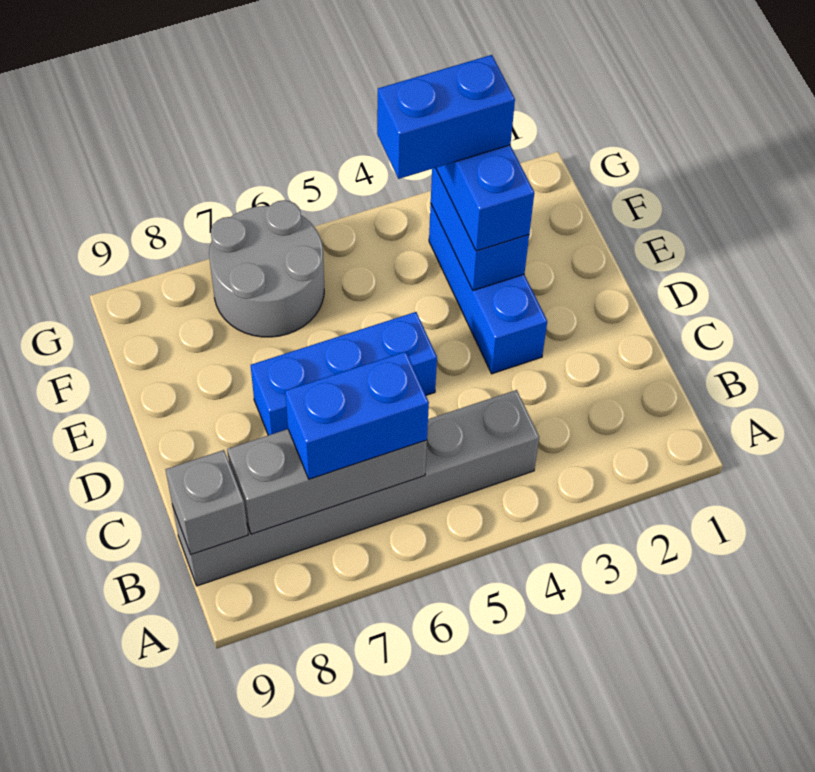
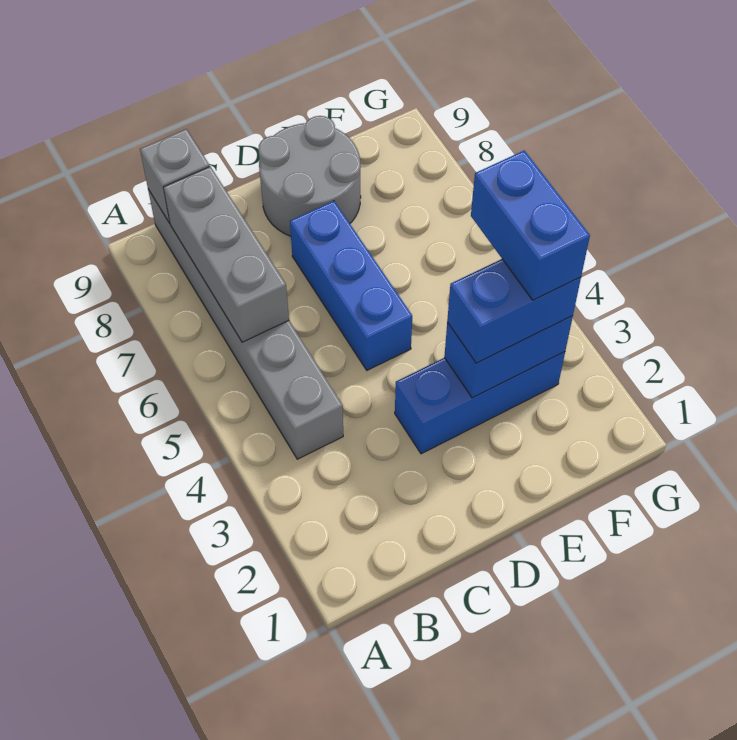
blue brick B6:B7 level 3 -> none
grey round brick F6:G7 level 1 -> grey round brick D8:E9 level 1

